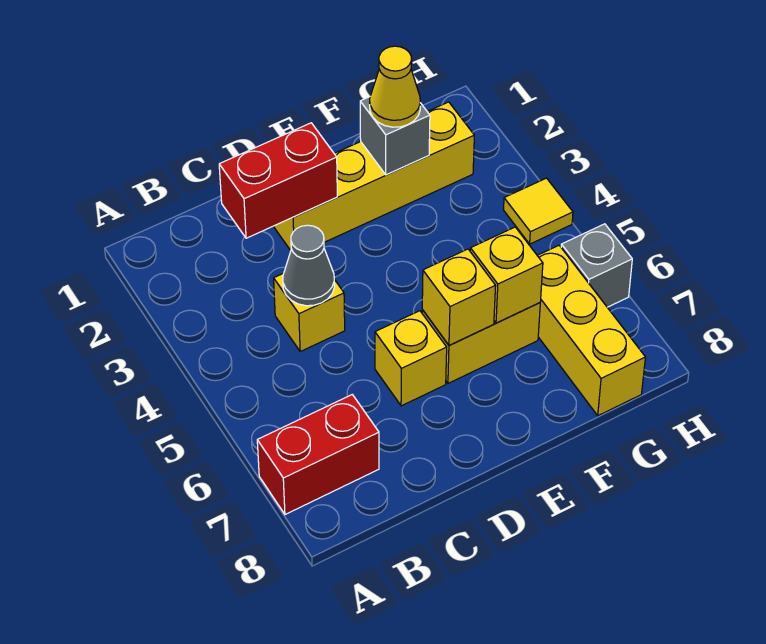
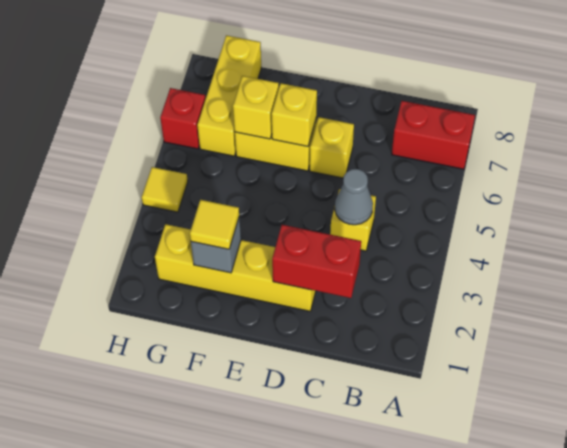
yellow cone F2 level 3 -> yellow tile F2 level 3
grey brick H6 level 1 -> red brick H6 level 1

